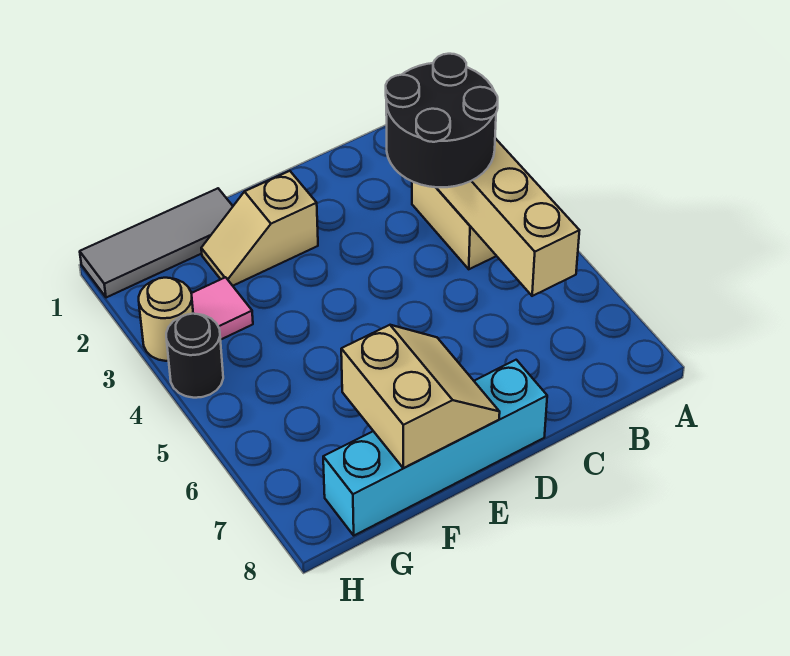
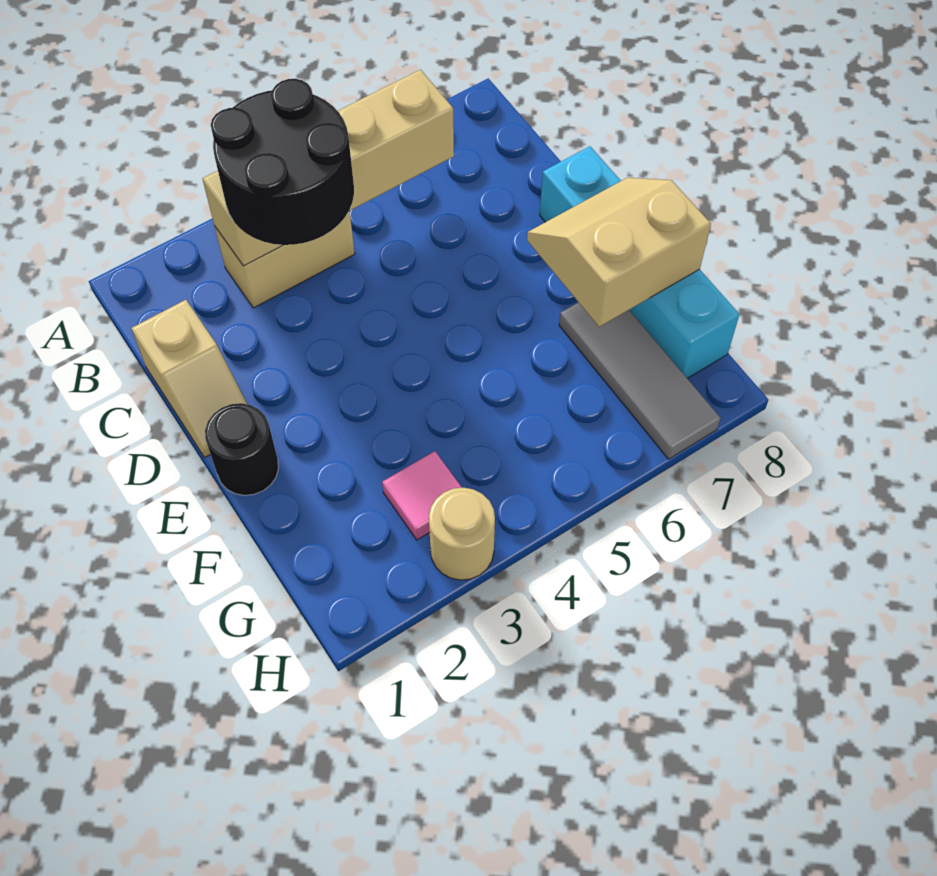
tan slope E2:F2 level 1 top E -> tan slope C1:D1 level 1 top C
grey tile F1:H1 level 1 -> grey tile F7:H7 level 1
black round brick H4 level 1 -> black round brick E1 level 1

